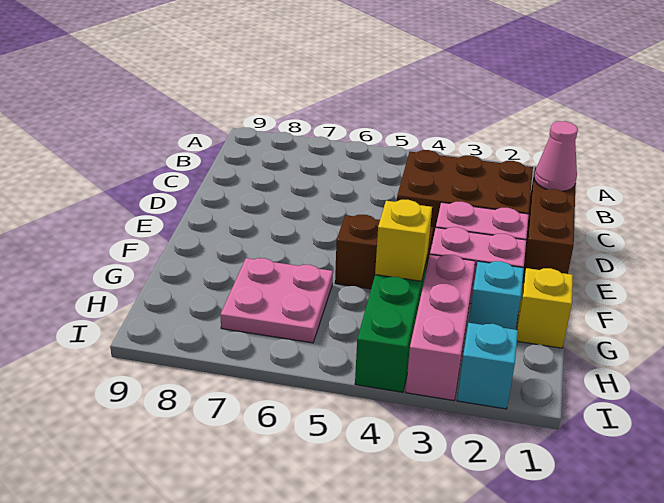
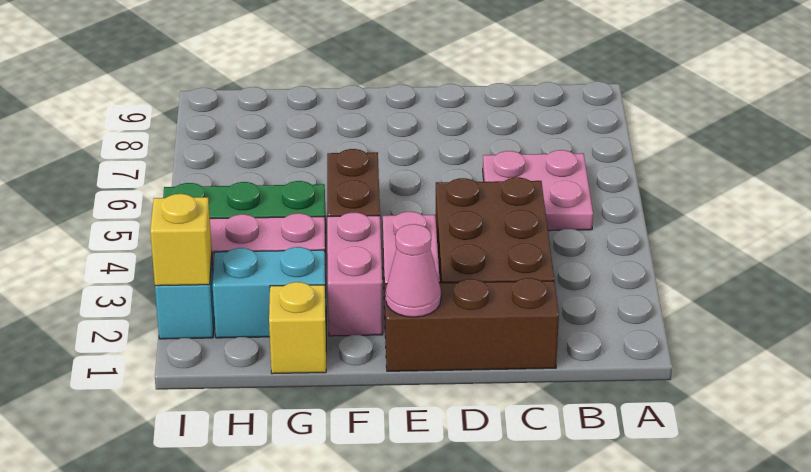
pink cone C1 level 2 -> pink cone E1 level 2
cyan brick G2 level 1 -> cyan brick G2:H2 level 1
yellow brick G4 level 2 -> yellow brick I2 level 2
pink plate G6:H7 level 1 -> pink plate B5:C6 level 1

